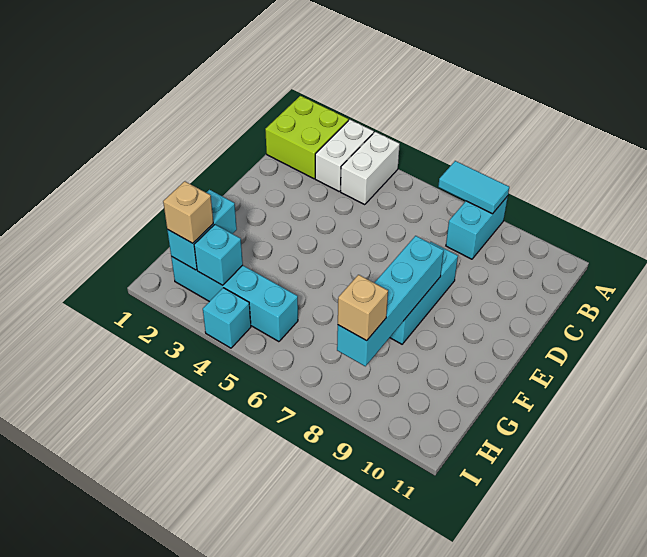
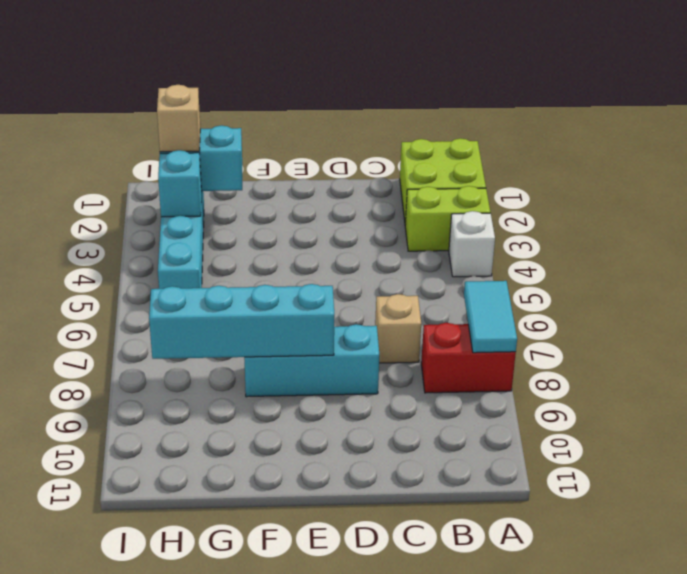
white brick A3:B3 level 1 -> lime brick A3:B3 level 1
white brick A4:B4 level 1 -> white brick A4 level 1
cyan brick A8:B8 level 1 -> red brick A8:B8 level 1
tan brick H8 level 3 -> tan brick C7 level 1
cyan brick I4 level 1 -> none

